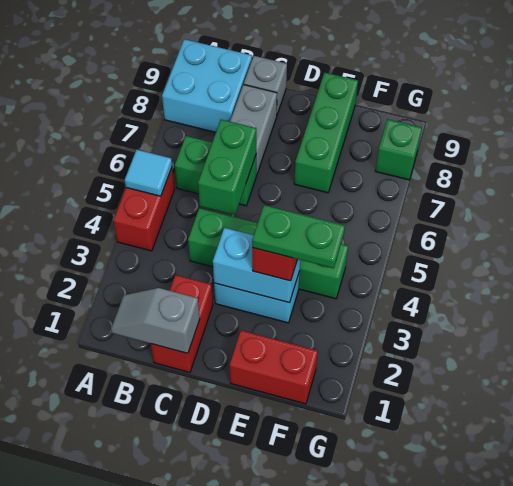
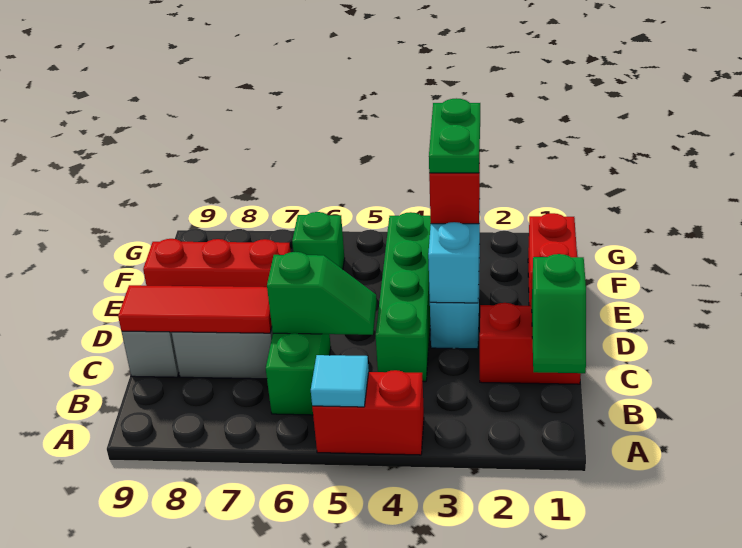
cyan brick A8:B9 level 1 -> none
grey slope B1:C1 level 2 top C -> green slope B1:C1 level 2 top C
green brick C5:C6 level 2 -> green slope C5:C6 level 2 top 6
none -> red tile C7:C9 level 2
green brick E7:E9 level 1 -> red brick E7:E9 level 1
green brick G8 level 1 -> green brick F6 level 1

